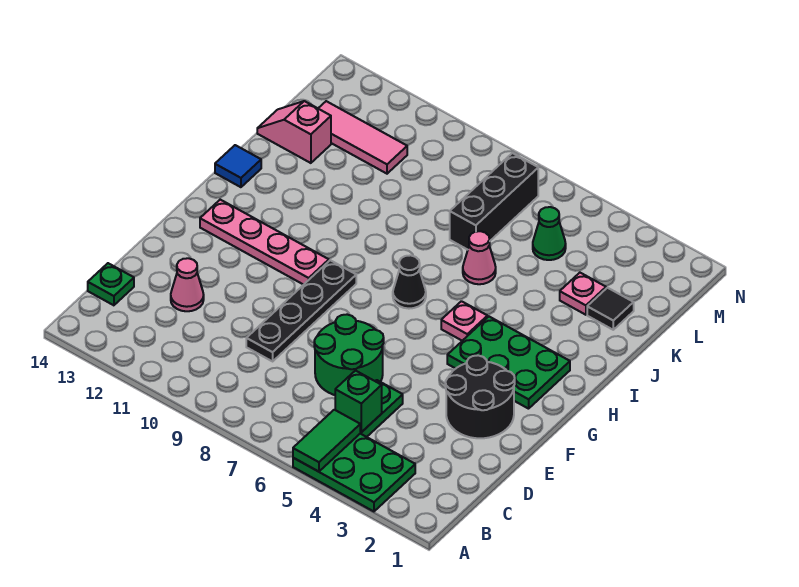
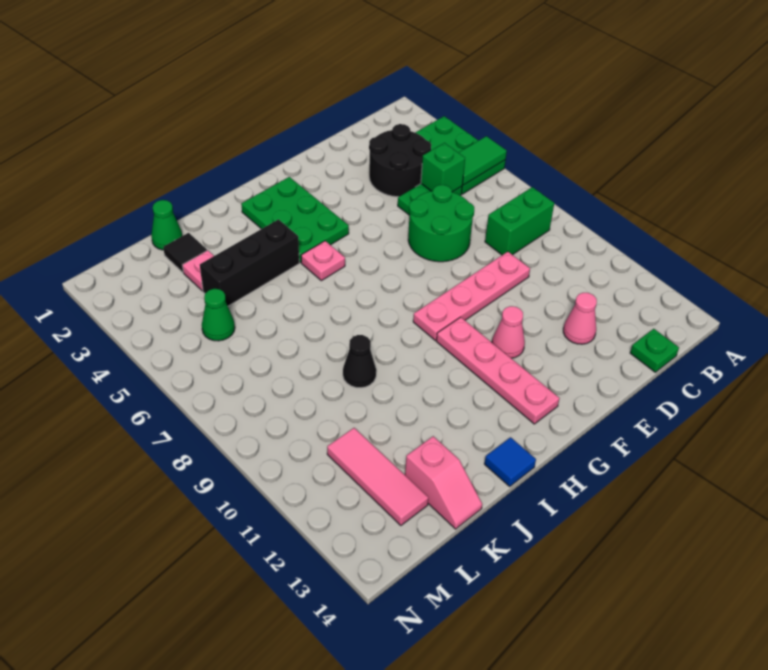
none -> green brick B8:C8 level 1
black plate D9:G9 level 1 -> pink plate D9:G9 level 1
black round brick E2:F3 level 1 -> black round brick C3:D4 level 1
black cone H7 level 1 -> black cone J9 level 1
pink cone J6 level 1 -> pink cone F11 level 1
none -> green cone K1 level 1
black brick K7:M7 level 1 -> black brick I4:K4 level 1

